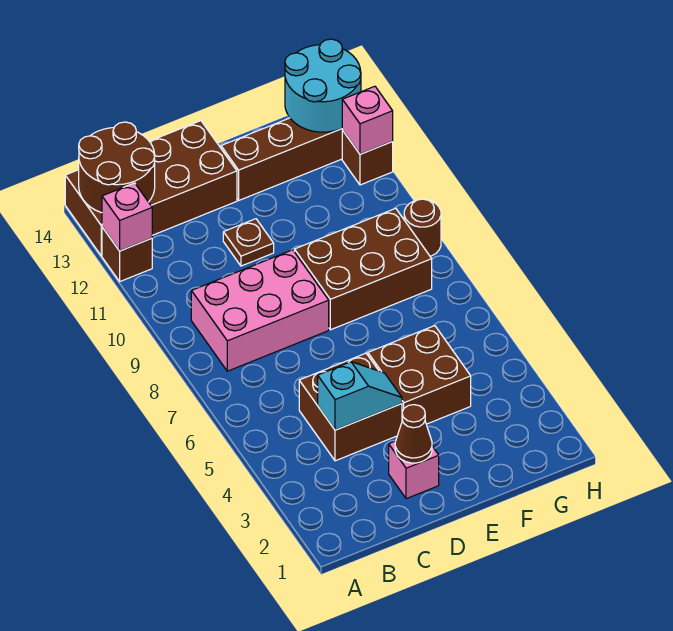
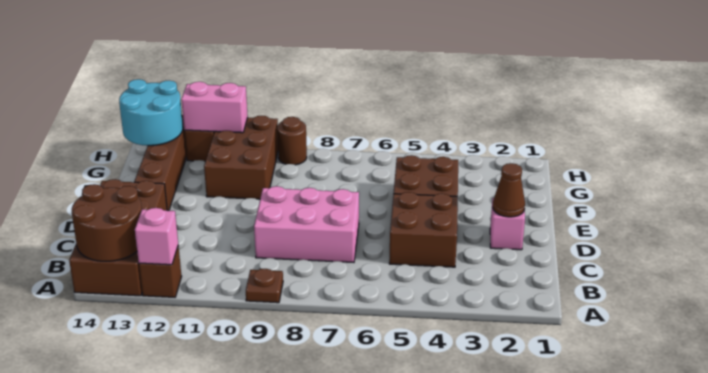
pink brick B8:D9 level 1 -> pink brick C7:D9 level 1
cyan slope C4:D4 level 2 top C -> none
brown plate D11 level 1 -> brown plate A9 level 1
brown brick E8:G9 level 1 -> brown brick F10:H11 level 1
pink brick H12 level 2 -> pink brick H11:H12 level 2

